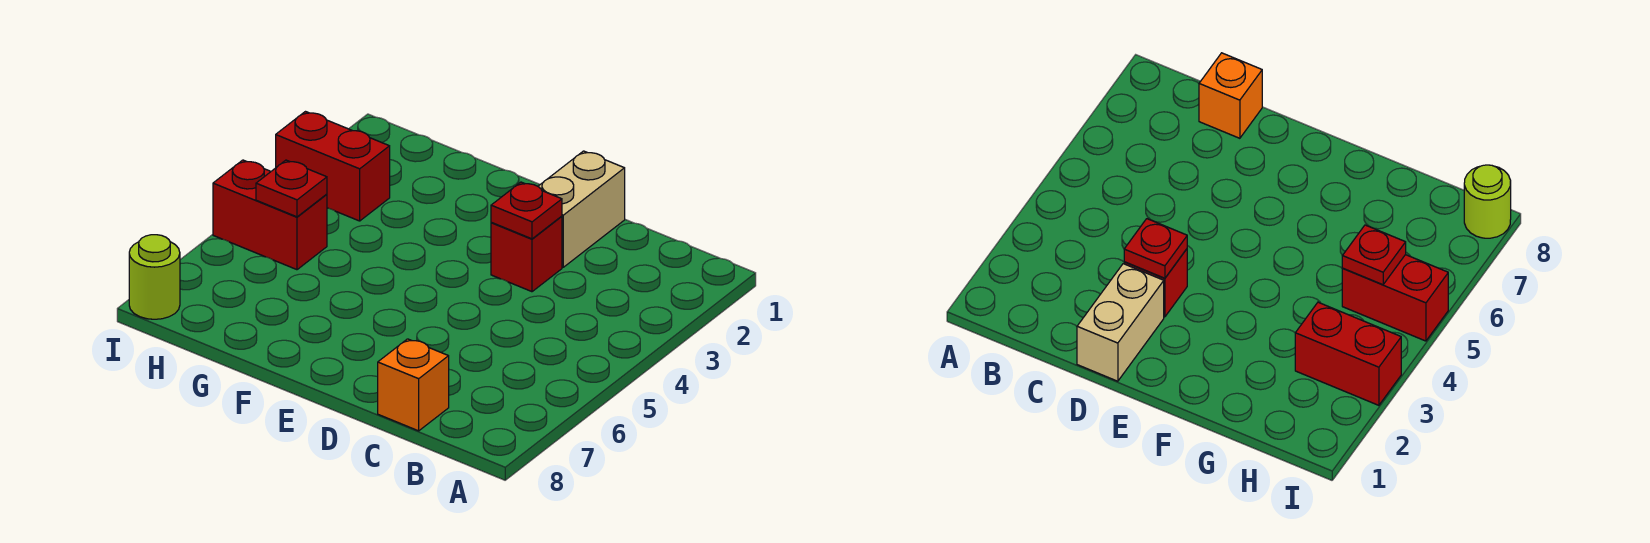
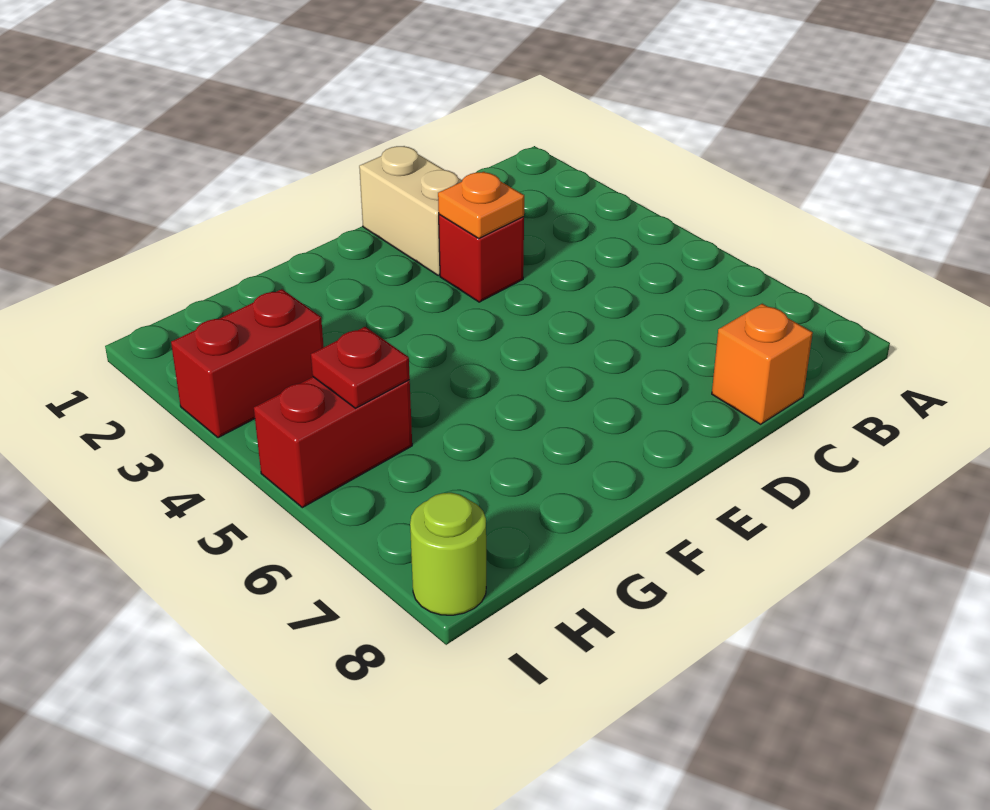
red plate D3 level 2 -> orange plate D3 level 2

